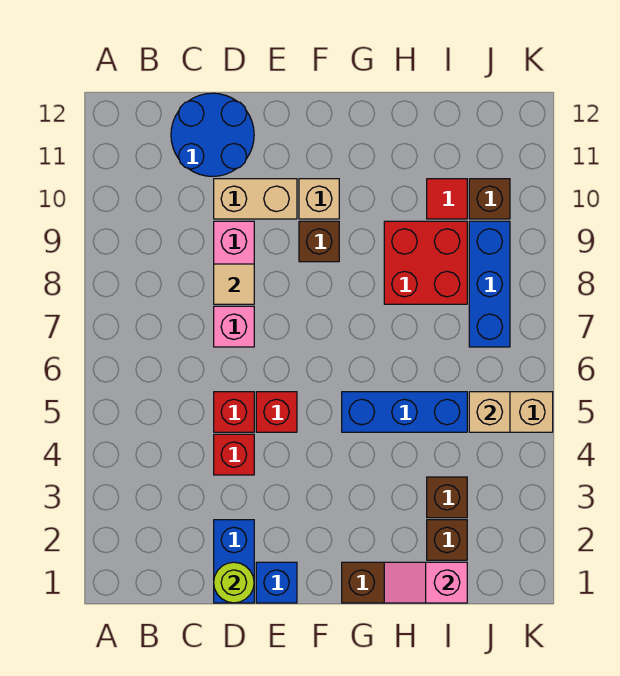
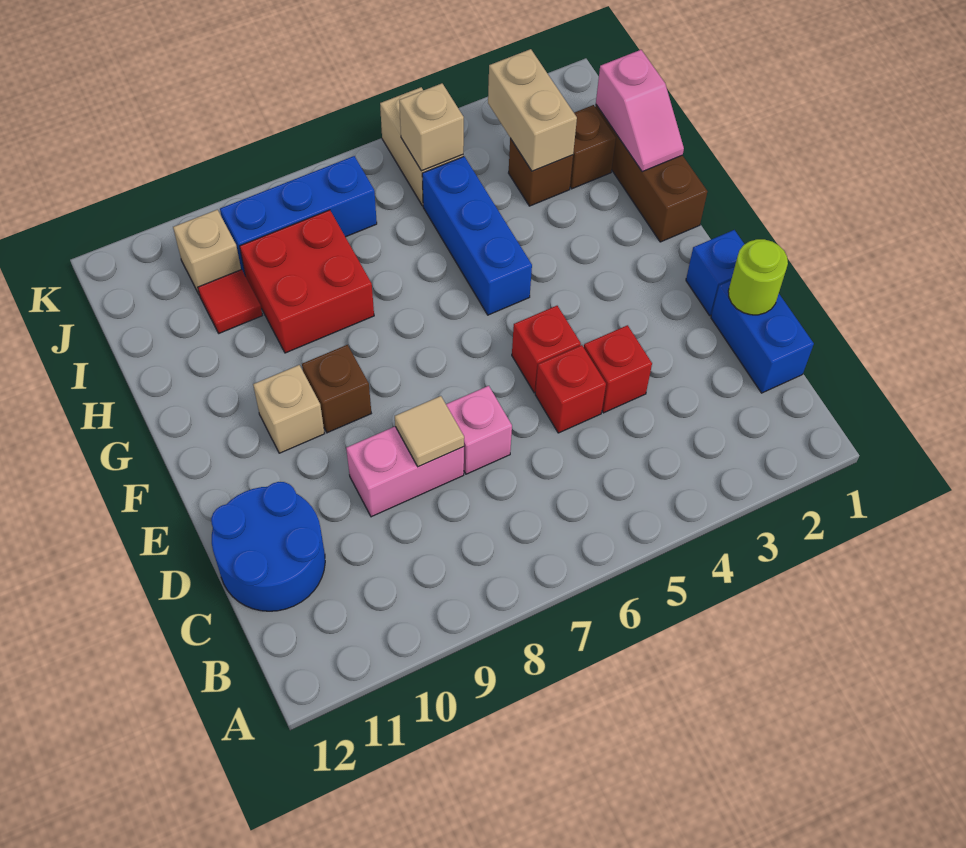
blue brick D1:D2 level 1 -> blue brick C1:D1 level 1
tan brick D10:E10 level 1 -> tan brick I3:J3 level 2
brown brick J10 level 1 -> tan brick J10 level 1

